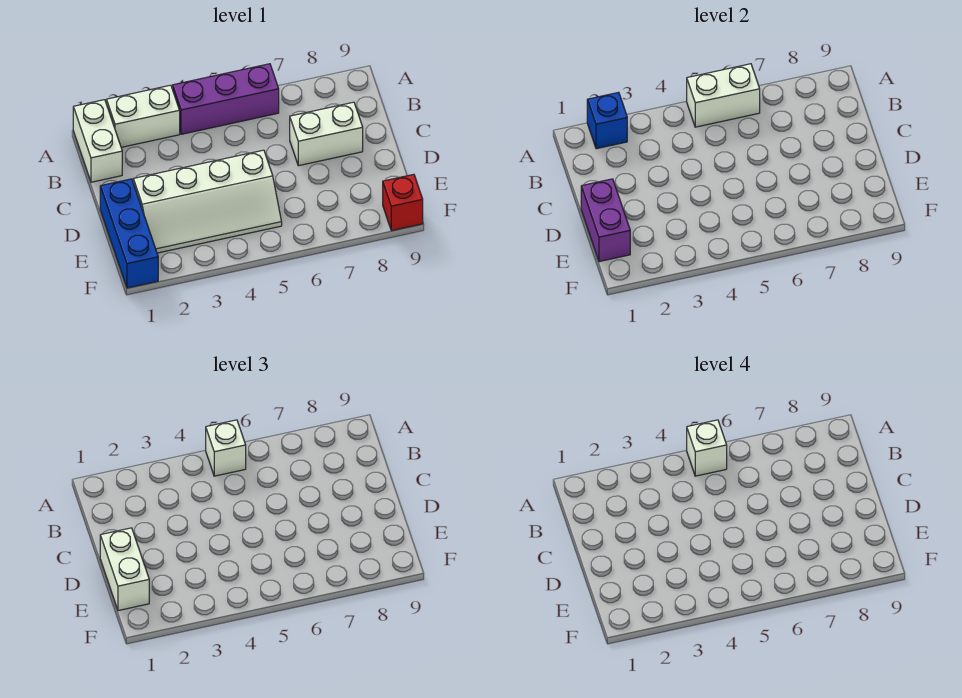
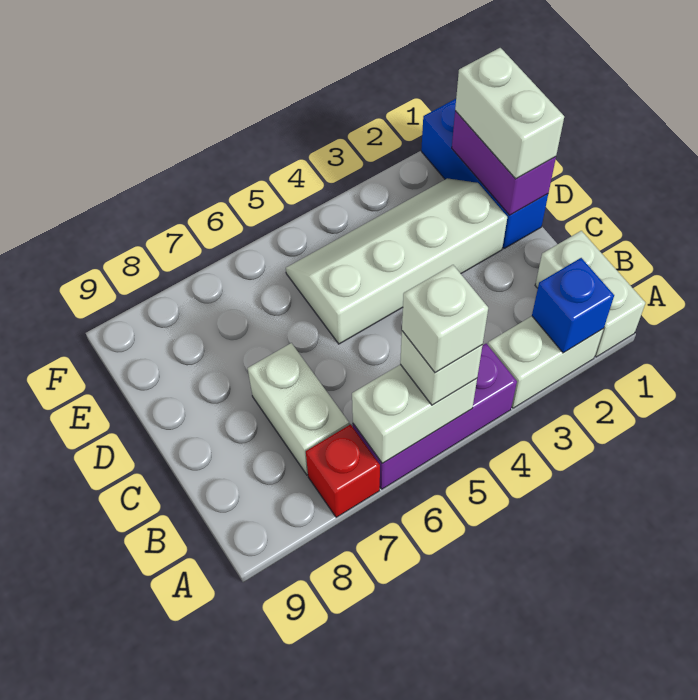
white brick C7:C8 level 1 -> white brick B7:C7 level 1
red brick F9 level 1 -> red brick A7 level 1

